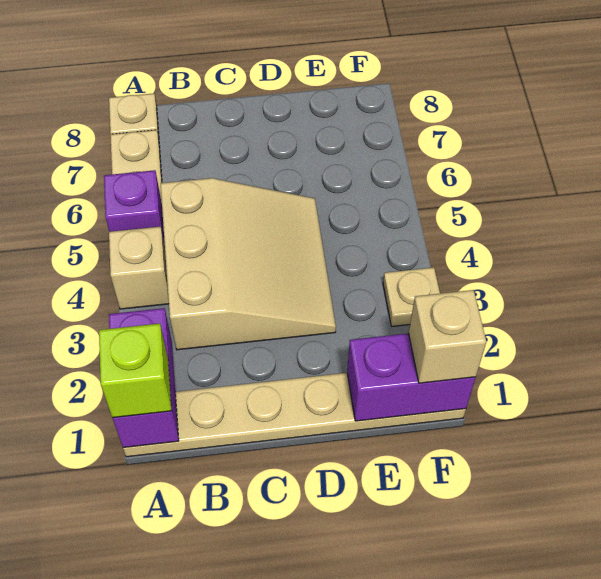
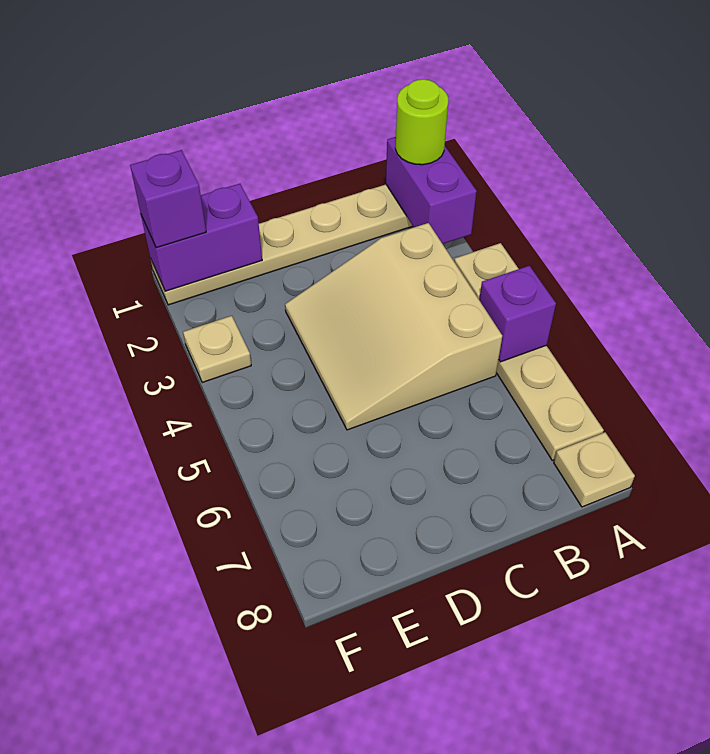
lime brick A1 level 3 -> lime round brick A1 level 3
tan brick F1 level 3 -> purple brick F1 level 3

